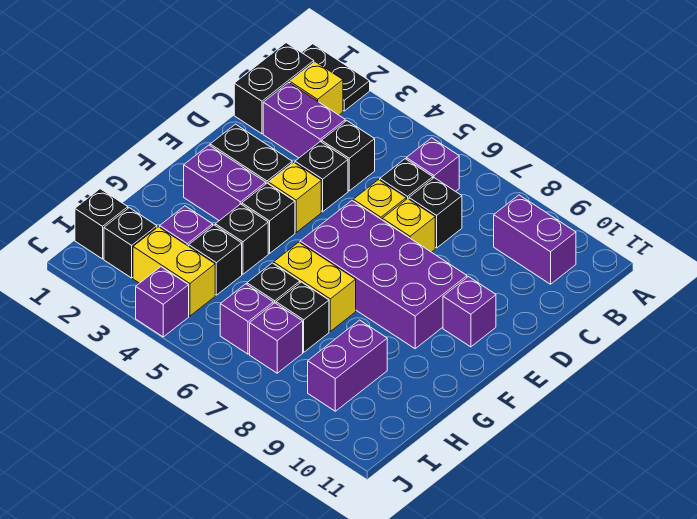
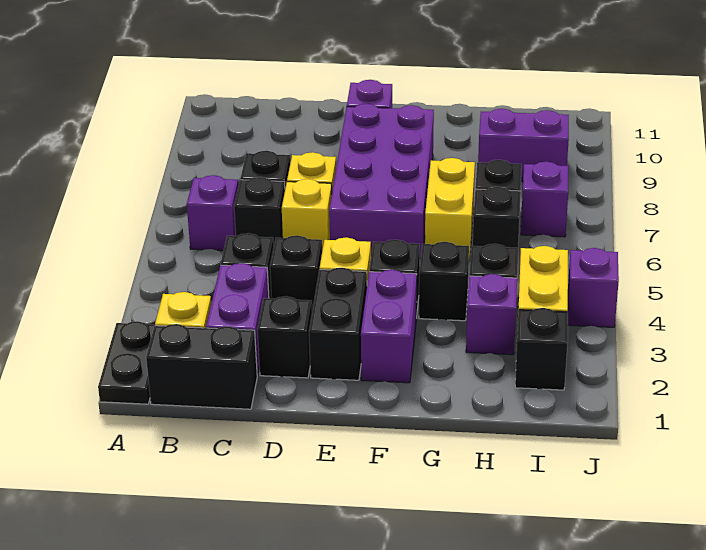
purple brick B9:B10 level 1 -> none
black brick I1 level 1 -> black brick D2 level 1
purple brick I6 level 1 -> none

